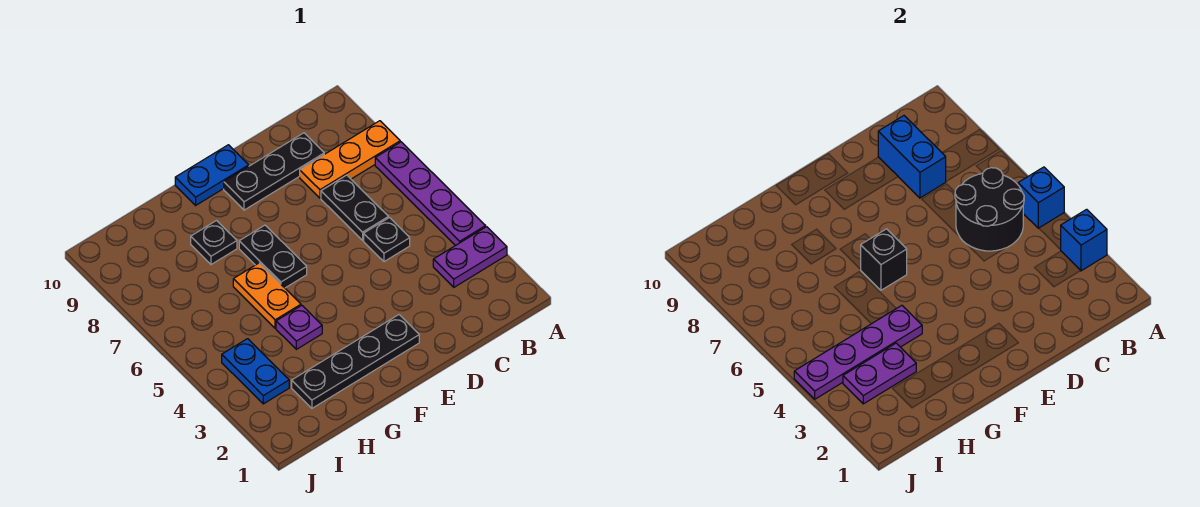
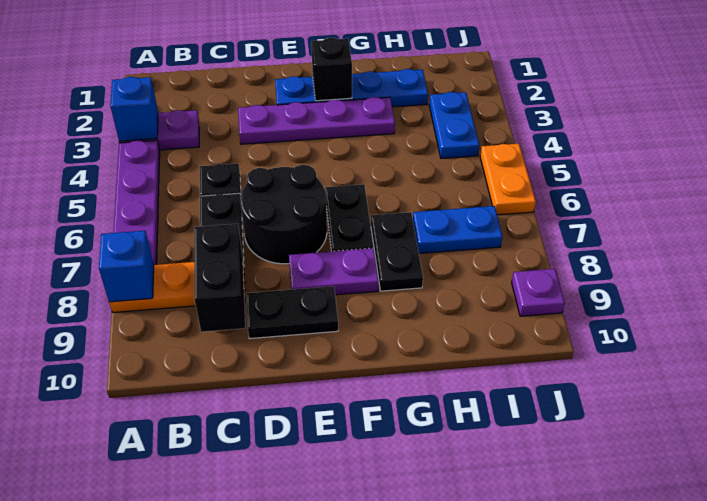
blue brick A5 level 2 -> blue brick A8 level 2
black round brick B5:C6 level 2 -> black round brick D6:E7 level 1
blue brick C8:C9 level 2 -> black brick C8:C9 level 2
black plate C9:E9 level 1 -> black plate D9:E9 level 1
black plate E2:H2 level 1 -> blue plate E2:H2 level 1
blue plate E10:F10 level 1 -> blue plate H7:I7 level 1
black brick F6 level 2 -> black brick F2 level 2
purple plate G4 level 1 -> purple plate J9 level 1
purple plate G4:J4 level 2 -> purple plate D3:G3 level 1
orange plate G5:G6 level 1 -> orange plate J5:J6 level 1
black plate G8 level 1 -> black plate G7:G8 level 1
purple plate H3:I3 level 2 -> purple plate E8:F8 level 1

